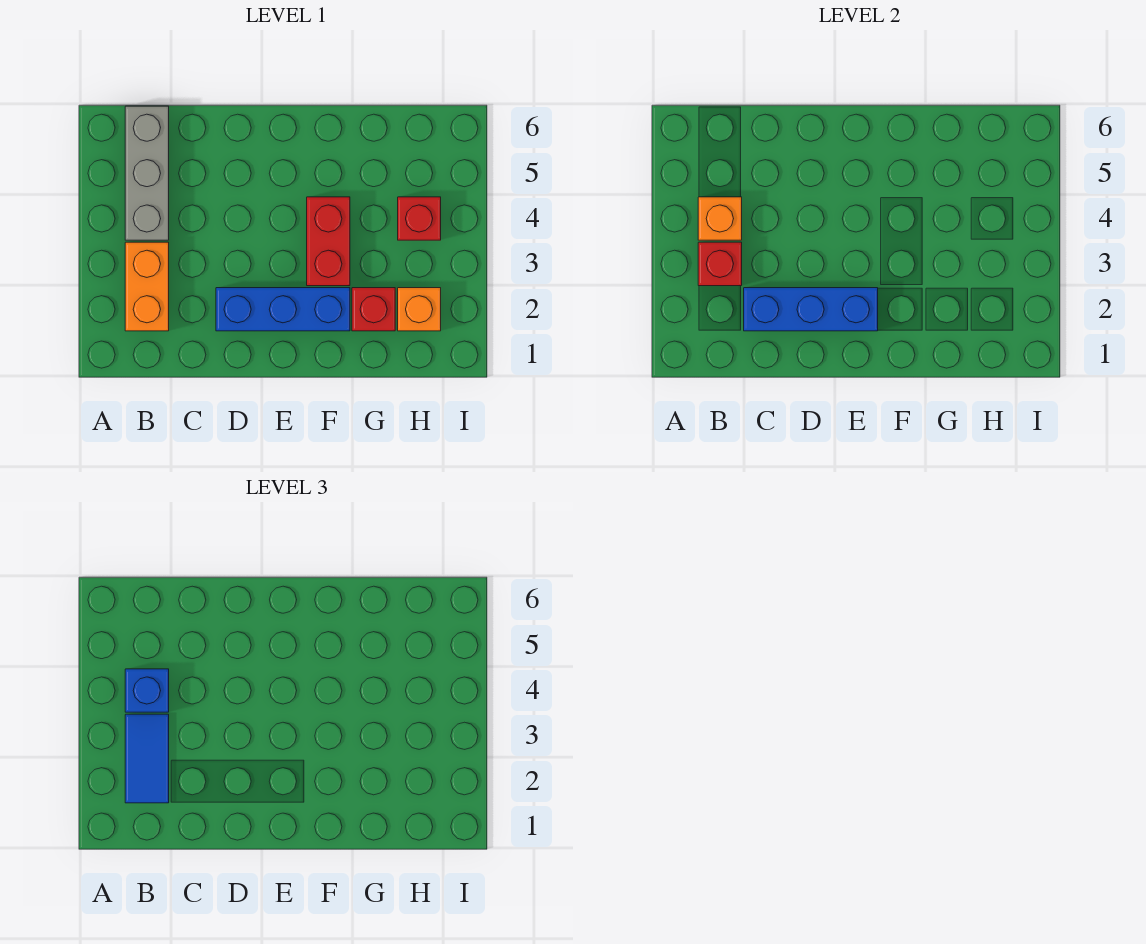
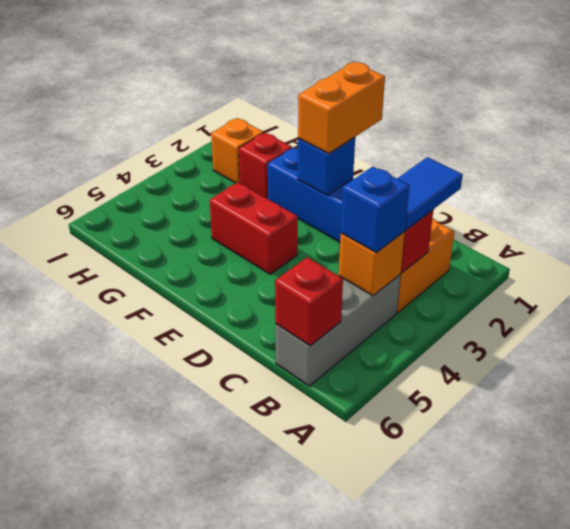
blue brick C2:E2 level 2 -> blue brick E2 level 2
none -> orange brick E1:E2 level 3
red brick F3:F4 level 1 -> red brick E4:F4 level 1
red brick H4 level 1 -> red brick B6 level 2

